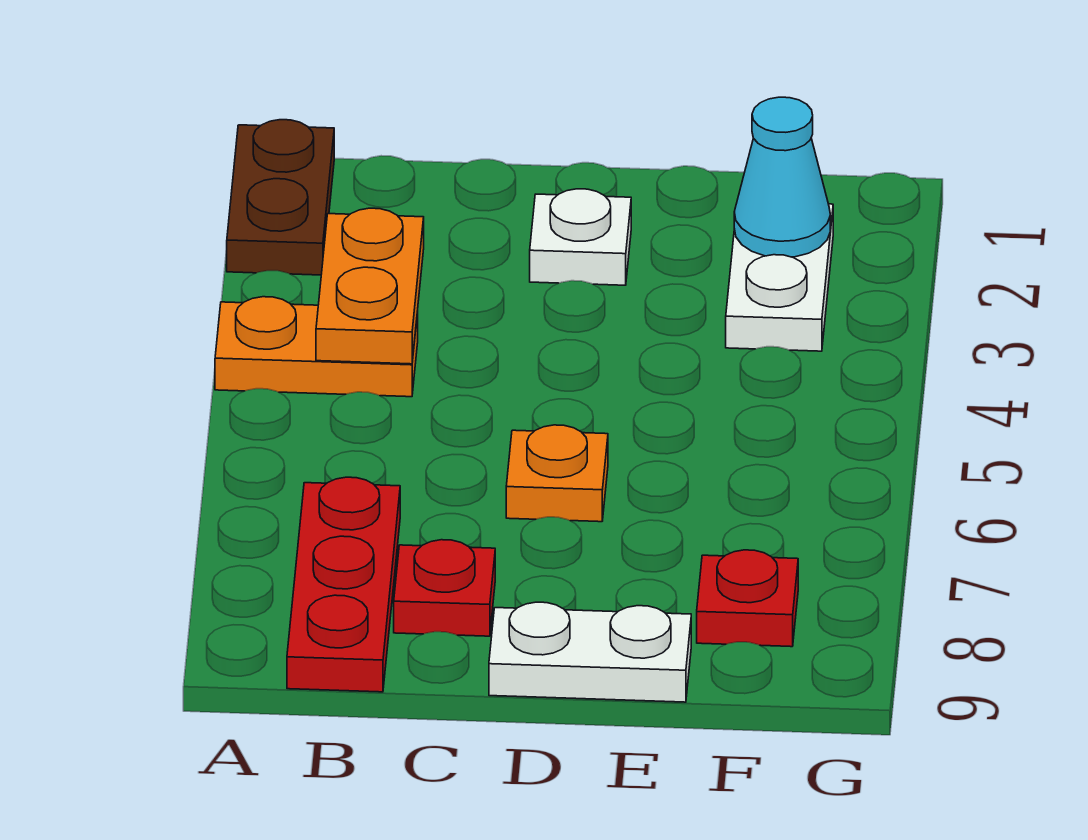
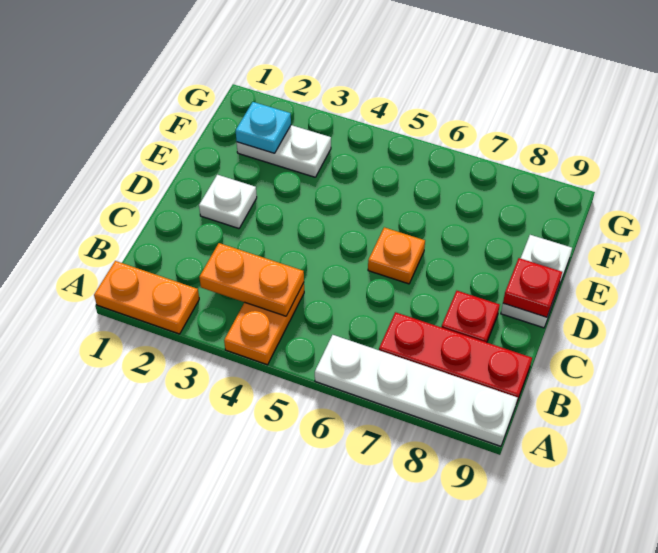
brown plate A1:A2 level 1 -> orange plate A1:A2 level 1
none -> white plate A6:A9 level 1
cyan cone F2 level 2 -> cyan plate F2 level 2
red plate F8 level 1 -> red plate D9 level 2

